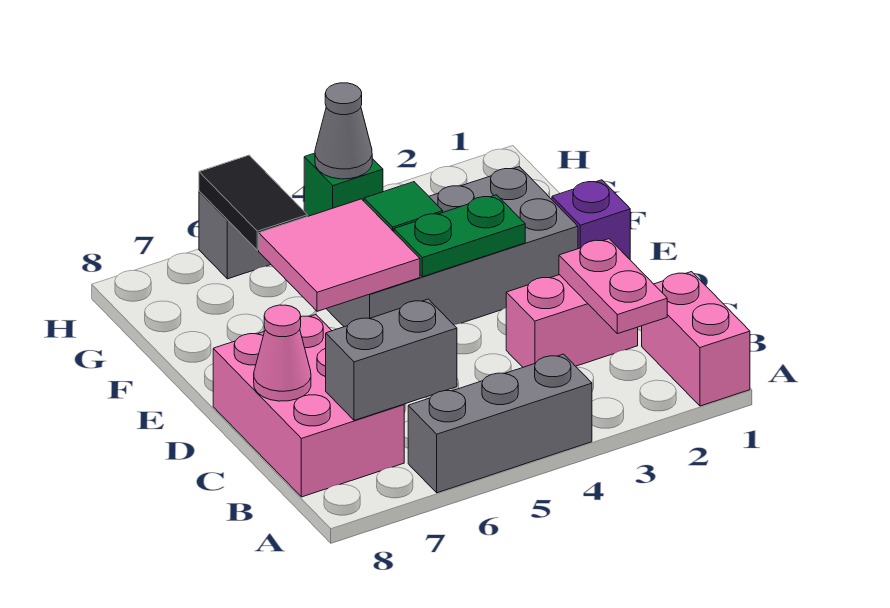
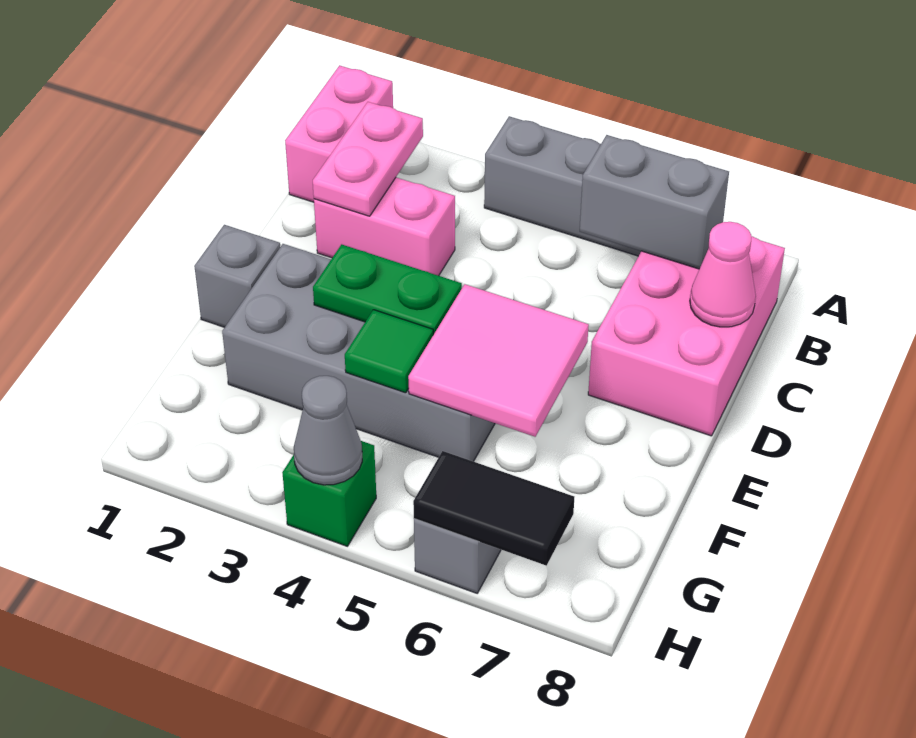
purple brick E1 level 1 -> grey brick E1 level 1
black tile G6:H6 level 2 -> black tile H6:H7 level 2

